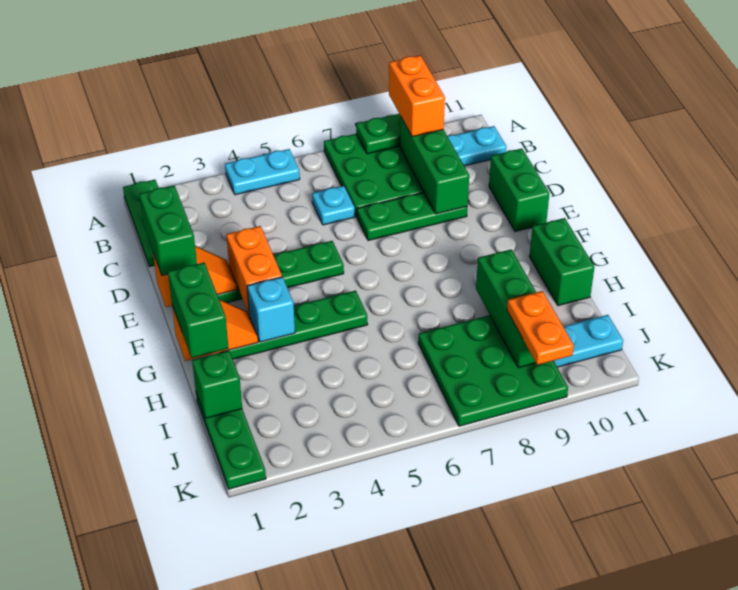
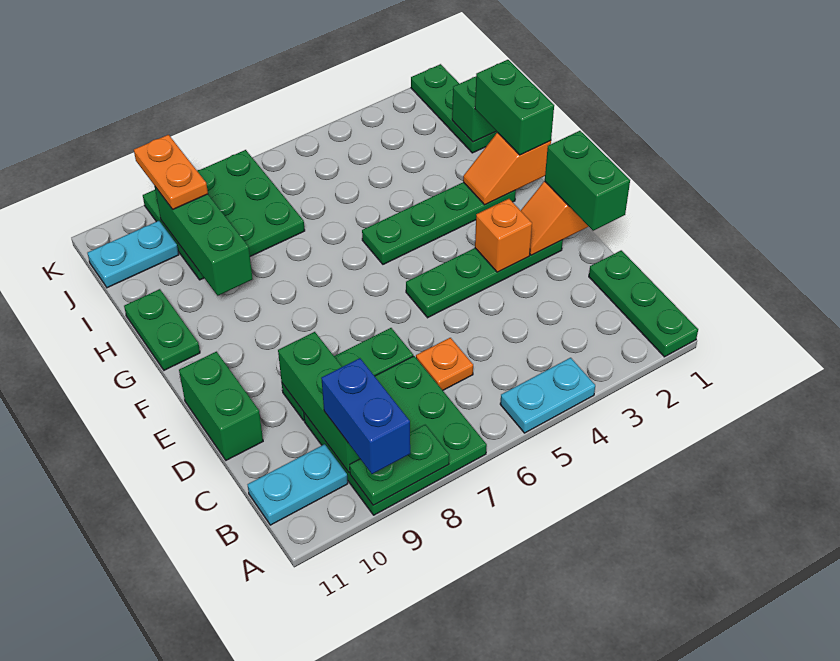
orange brick A9:B9 level 3 -> blue brick A9:B9 level 3
cyan plate C6 level 1 -> orange plate C6 level 1
orange brick E3:F3 level 2 -> orange brick E3 level 2
cyan brick G3 level 2 -> none
green brick G11:H11 level 1 -> green plate G11:H11 level 1

